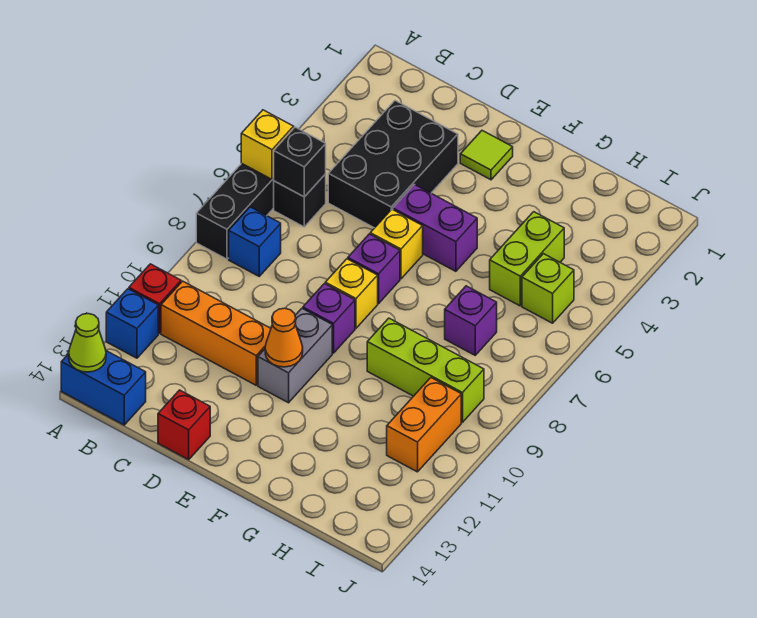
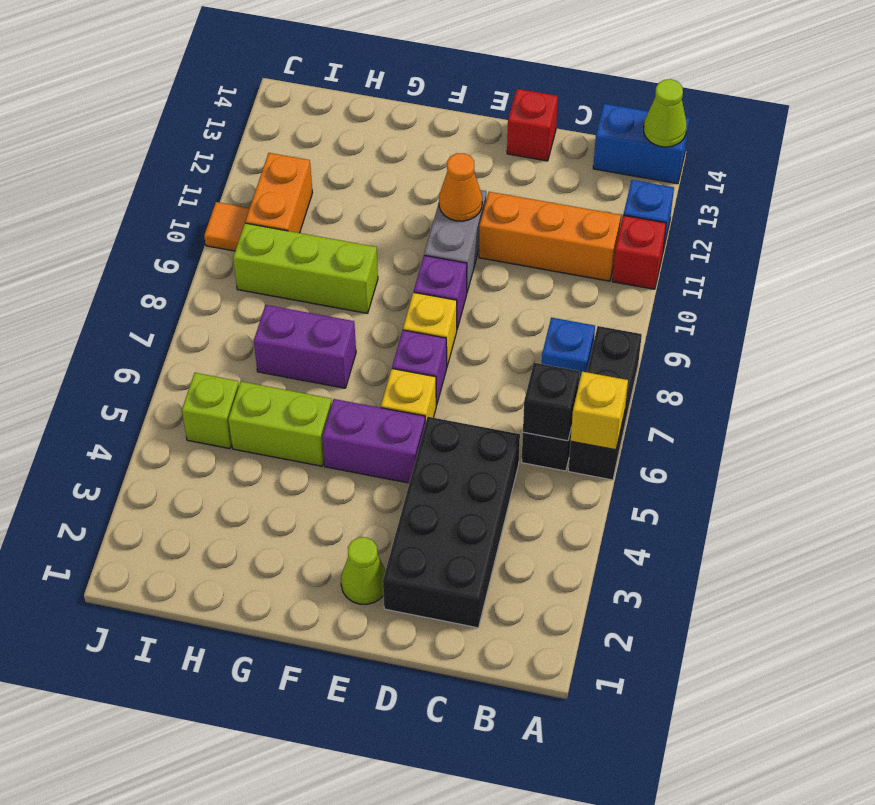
black brick C3:D5 level 1 -> black brick C2:D5 level 1
lime tile E2 level 1 -> lime cone E2 level 1
lime brick H4:H5 level 1 -> lime brick G5:H5 level 1
purple brick H7 level 1 -> purple brick G7:H7 level 1
none -> orange tile J10 level 1

